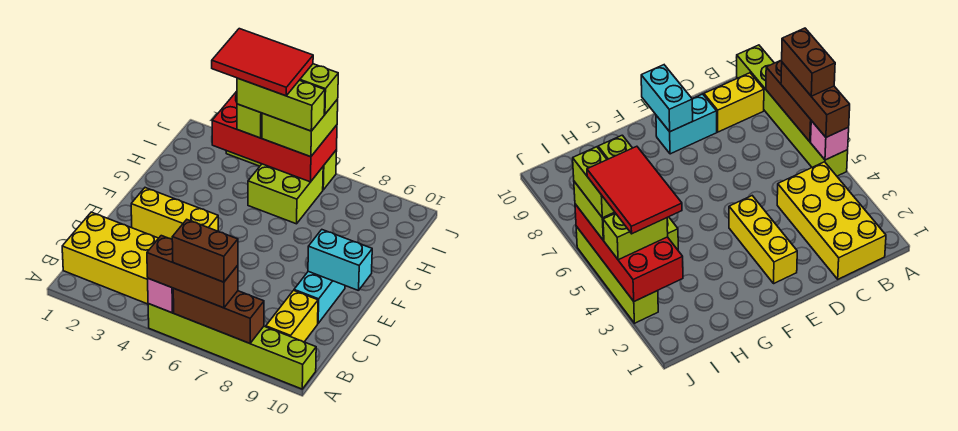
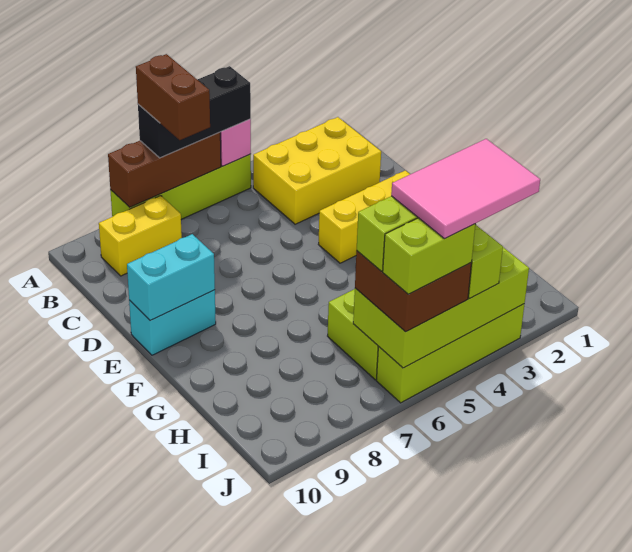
lime brick A5:A10 level 1 -> lime brick A5:A8 level 1
brown brick A5:A7 level 3 -> black brick A5:A7 level 3
brown brick A6:A7 level 4 -> brown brick A7:B7 level 4
yellow brick B1:C4 level 1 -> yellow brick B2:C4 level 1
yellow brick B9:C9 level 1 -> yellow brick B8:B9 level 1
cyan brick D9:E9 level 1 -> cyan brick E9:E10 level 1
red brick I3:J6 level 2 -> lime brick I3:J6 level 2
red tile I3:J5 level 5 -> pink tile I3:J5 level 5
lime brick I5:J6 level 3 -> brown brick I5:J6 level 3

